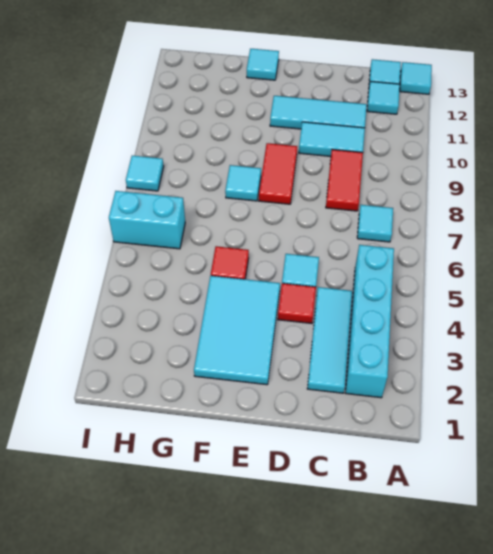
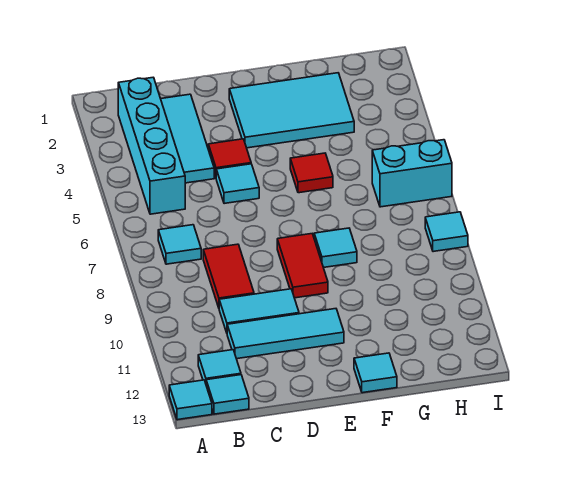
cyan tile E2:F4 level 1 -> cyan tile E2:G3 level 1

